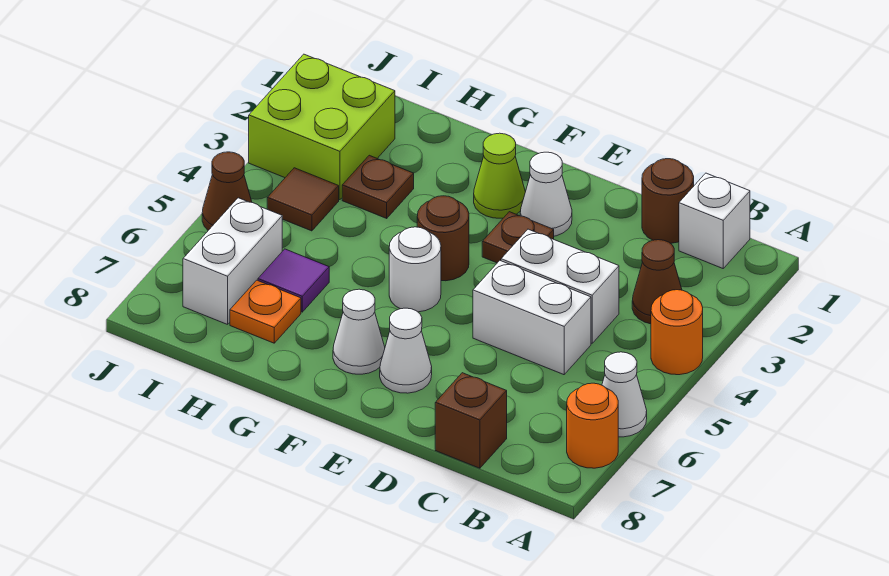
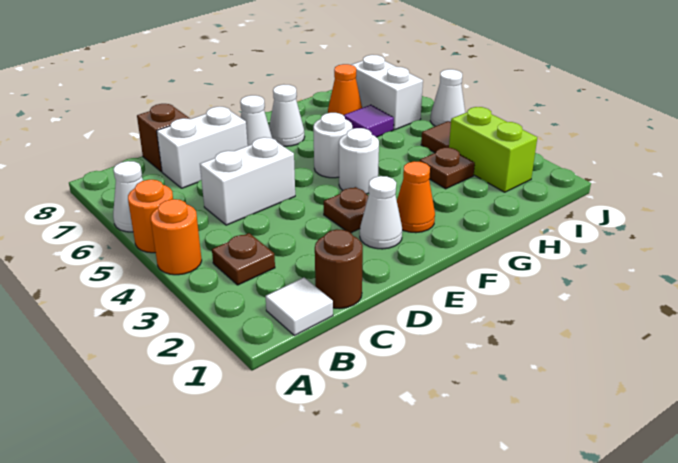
orange round brick A7 level 1 -> orange round brick A5 level 1
white brick B1 level 1 -> white tile B1 level 1
brown cone B3 level 1 -> brown plate B3 level 1
white brick C4:D4 level 1 -> white brick C7:D7 level 1
lime cone F2 level 1 -> orange cone F2 level 1
brown round brick F4 level 1 -> white round brick F4 level 1
orange plate H7 level 1 -> orange cone H7 level 1
lime brick I2:J3 level 1 -> lime brick I2:I3 level 1
brown cone J5 level 1 -> white cone J5 level 1

